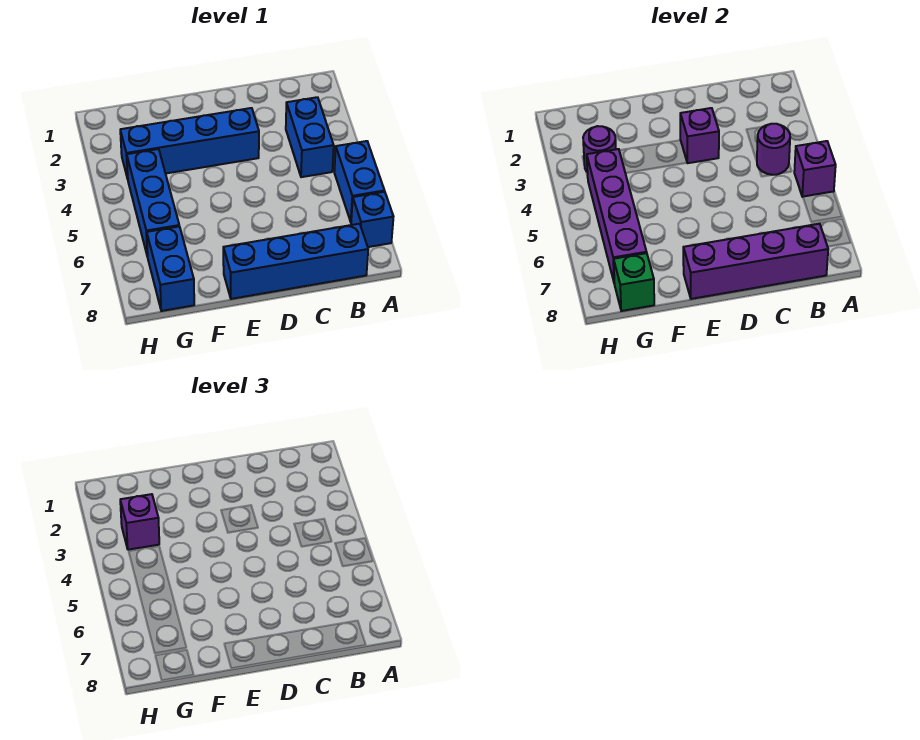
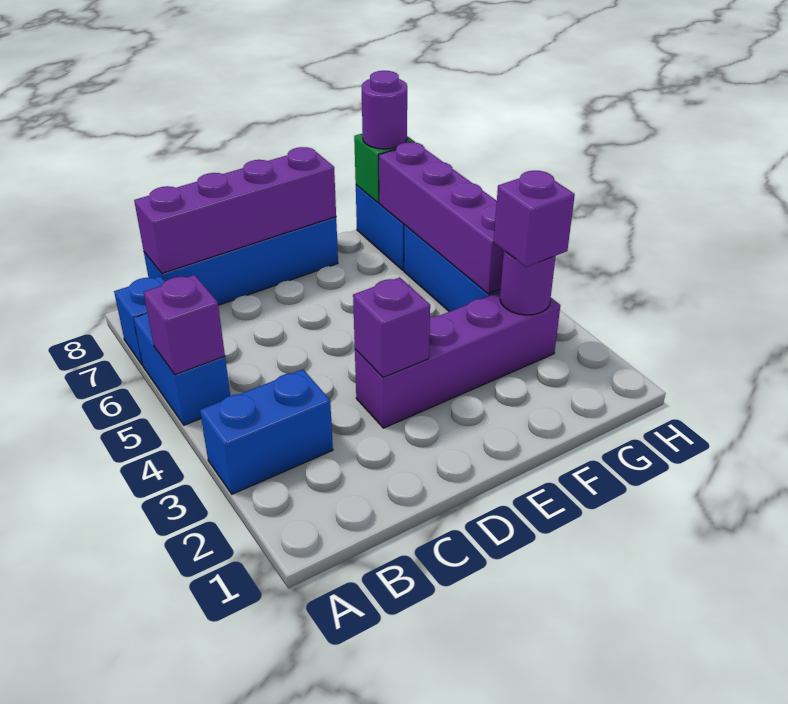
blue brick B3:B4 level 1 -> blue brick A3:B3 level 1
purple round brick B4 level 2 -> purple round brick G8 level 3
blue brick D3:G3 level 1 -> purple brick D3:G3 level 1

